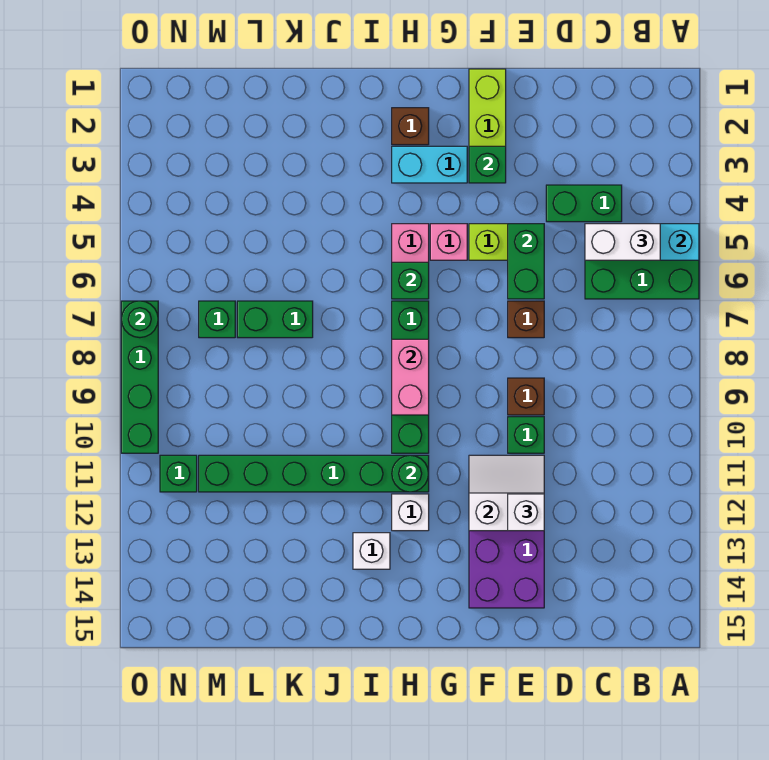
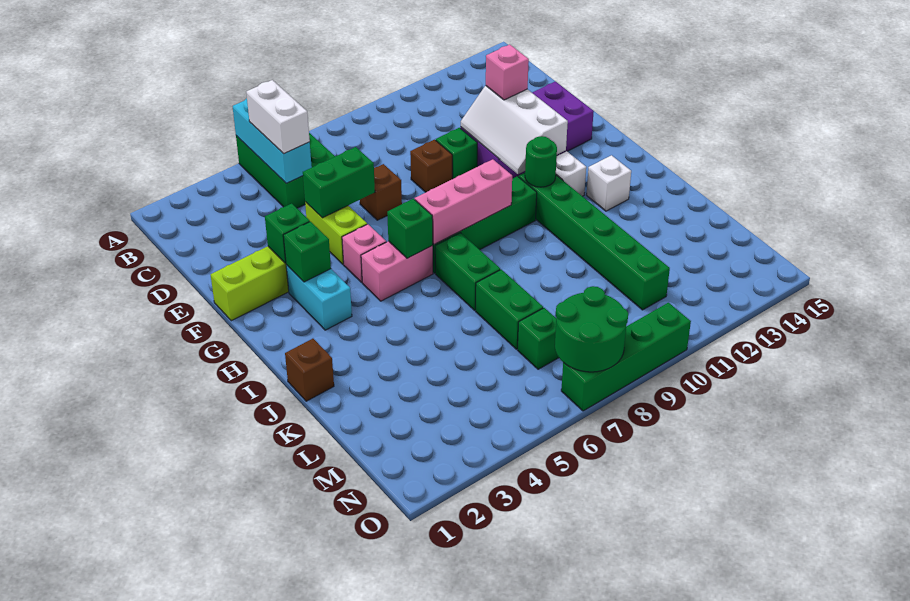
green brick C4:D4 level 1 -> green brick I7:J7 level 1
white slope E11:F12 level 2 top 12 -> white slope E11:G12 level 2 top 12
white brick E12 level 3 -> pink brick E12 level 3
brown brick H2 level 1 -> brown brick J1 level 1
pink brick H8:H9 level 2 -> pink brick H7:H9 level 2
green brick N11 level 1 -> green brick G3 level 2
green round brick O7 level 2 -> green round brick N7:O8 level 2

